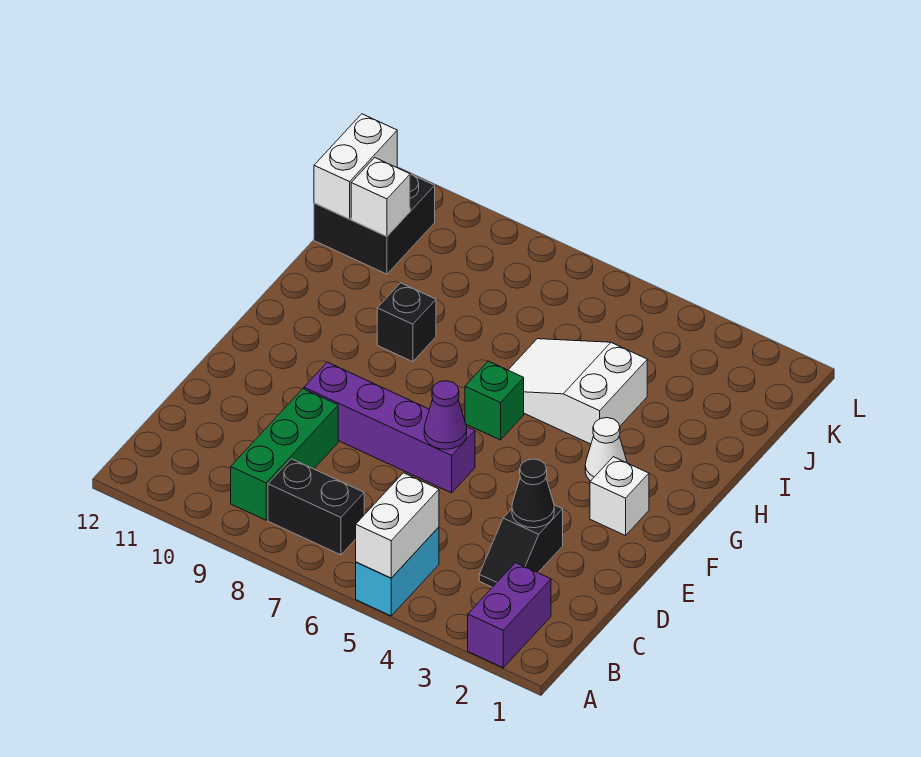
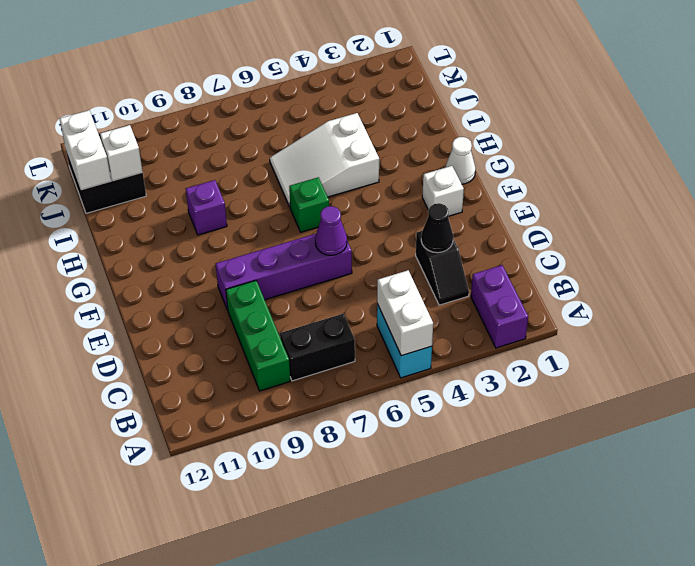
white cone G3 level 1 -> white cone G1 level 1
black brick H9 level 1 -> purple brick H9 level 1

